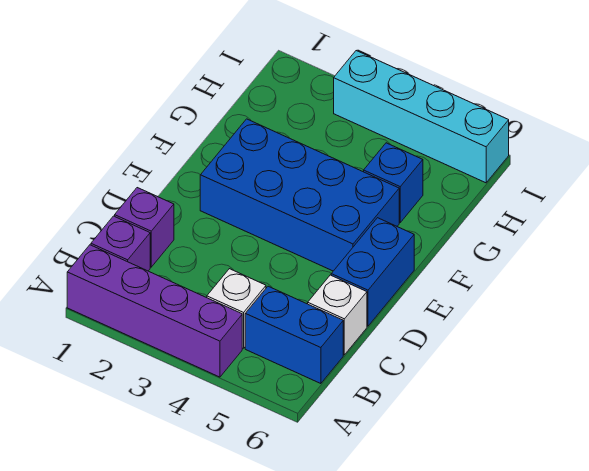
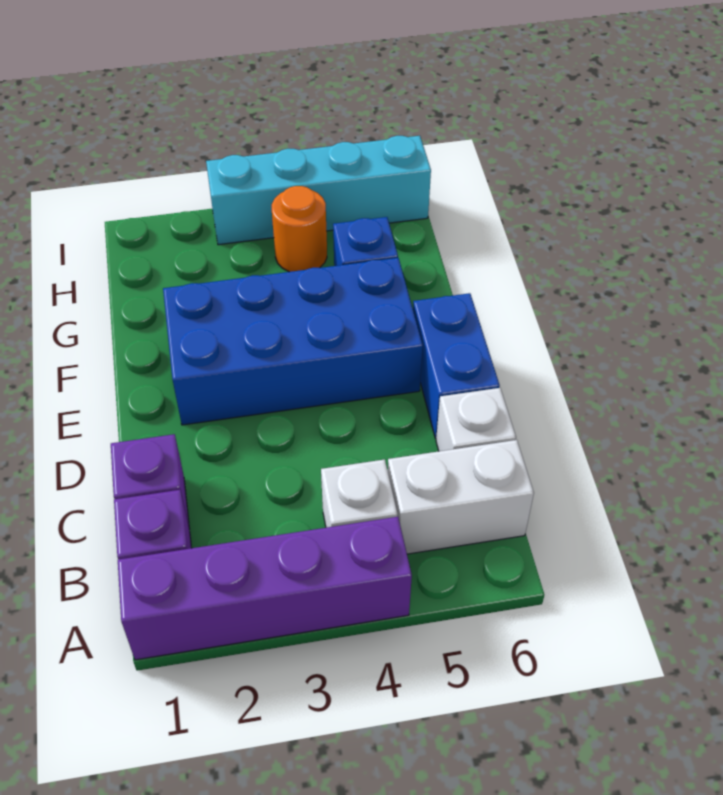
blue brick B5:B6 level 1 -> white brick B5:B6 level 1
none -> orange round brick H4 level 1

